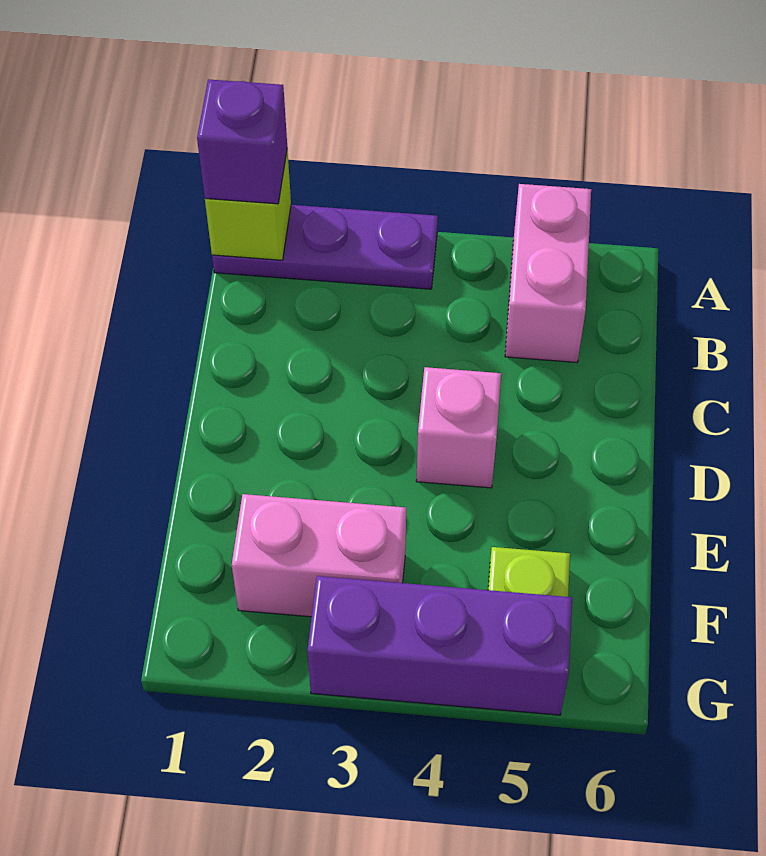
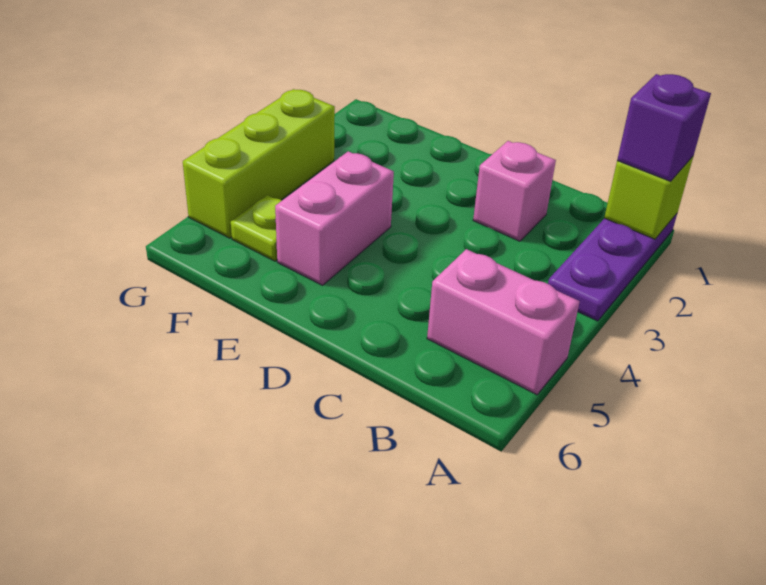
pink brick D4 level 1 -> pink brick C2 level 1
pink brick F2:F3 level 1 -> pink brick E4:E5 level 1
purple brick G3:G5 level 1 -> lime brick G3:G5 level 1

